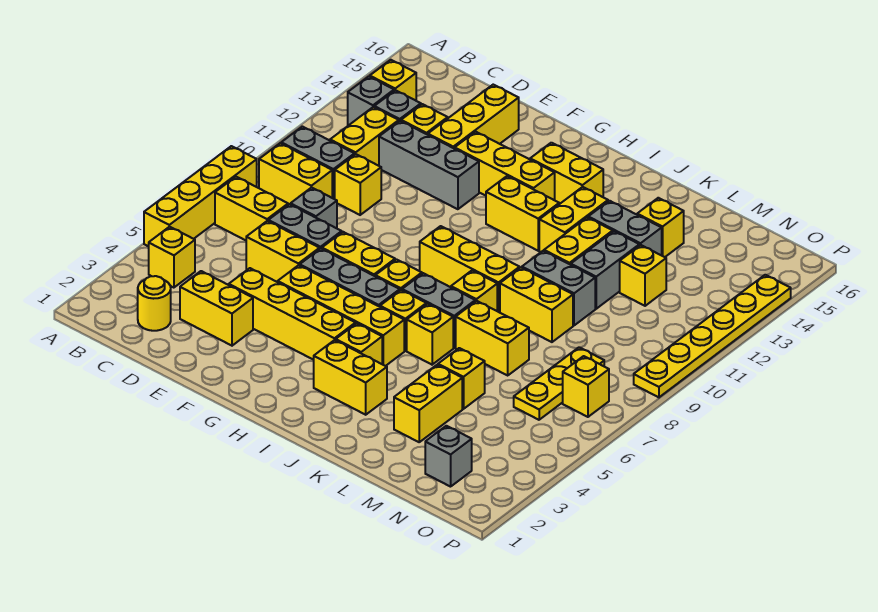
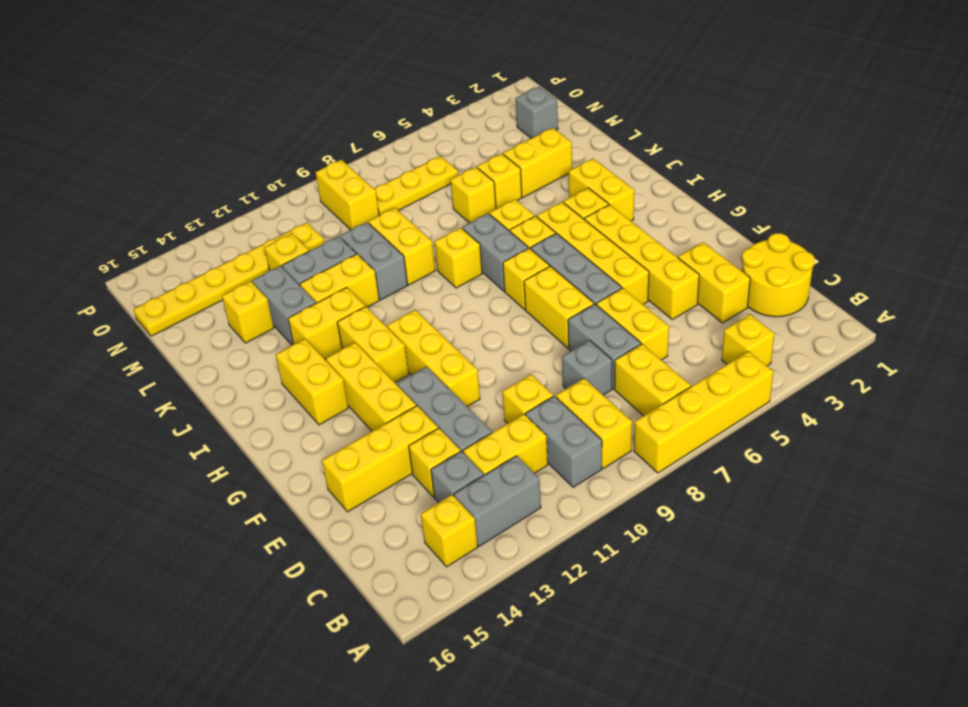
grey brick B13 level 1 -> grey brick B12:B13 level 1
yellow round brick C2 level 1 -> yellow round brick C1:D2 level 1
yellow brick H9:J9 level 1 -> yellow brick F11:H11 level 1
yellow brick K7:L7 level 1 -> yellow brick N9:O9 level 1
yellow brick O7 level 1 -> yellow brick L6 level 1
yellow plate P9:P14 level 1 -> yellow plate N11:N16 level 1

